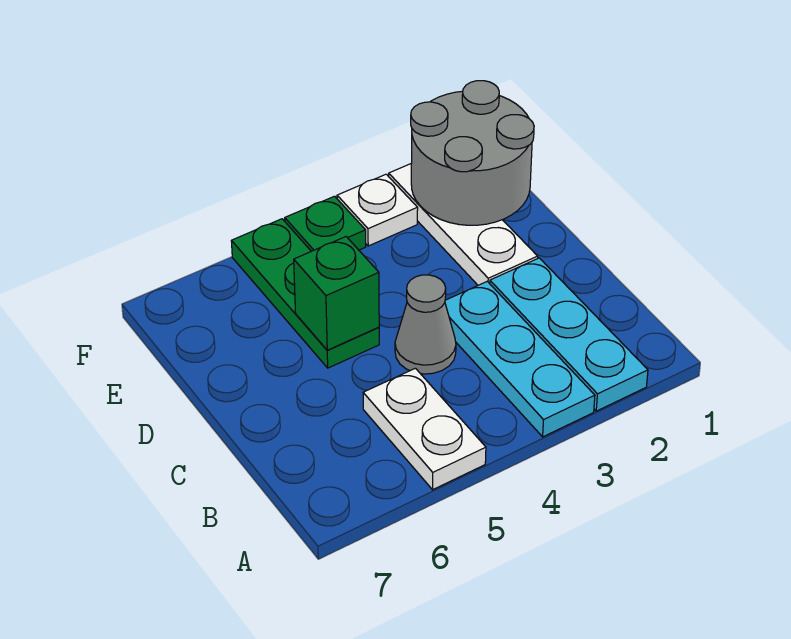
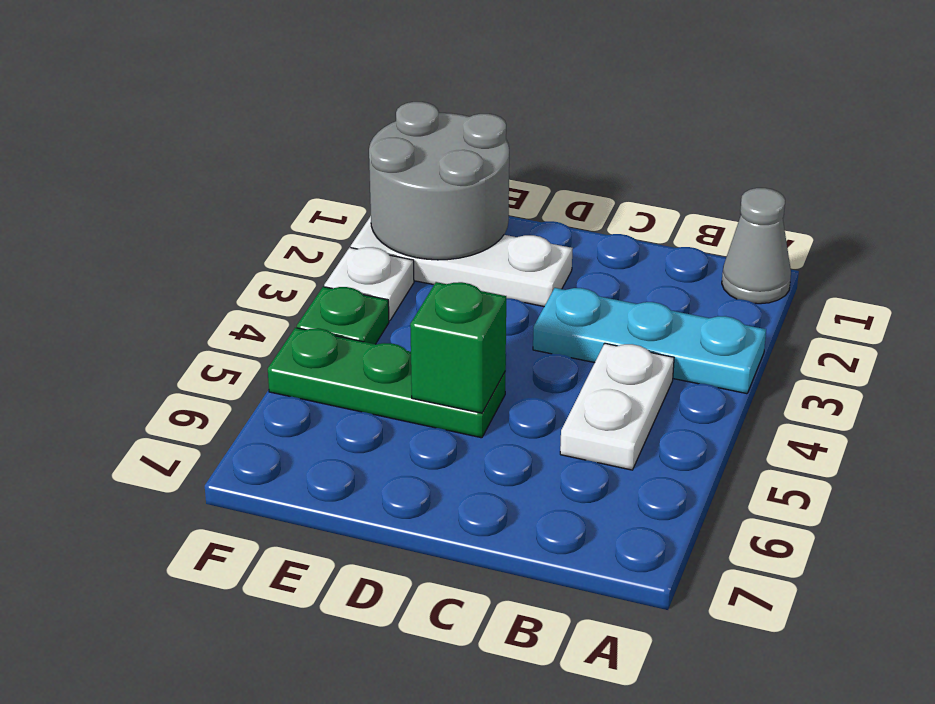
cyan plate A2:C2 level 1 -> none
white plate A5:B5 level 1 -> white plate B4:B5 level 1
grey cone C4 level 1 -> grey cone A1 level 1

